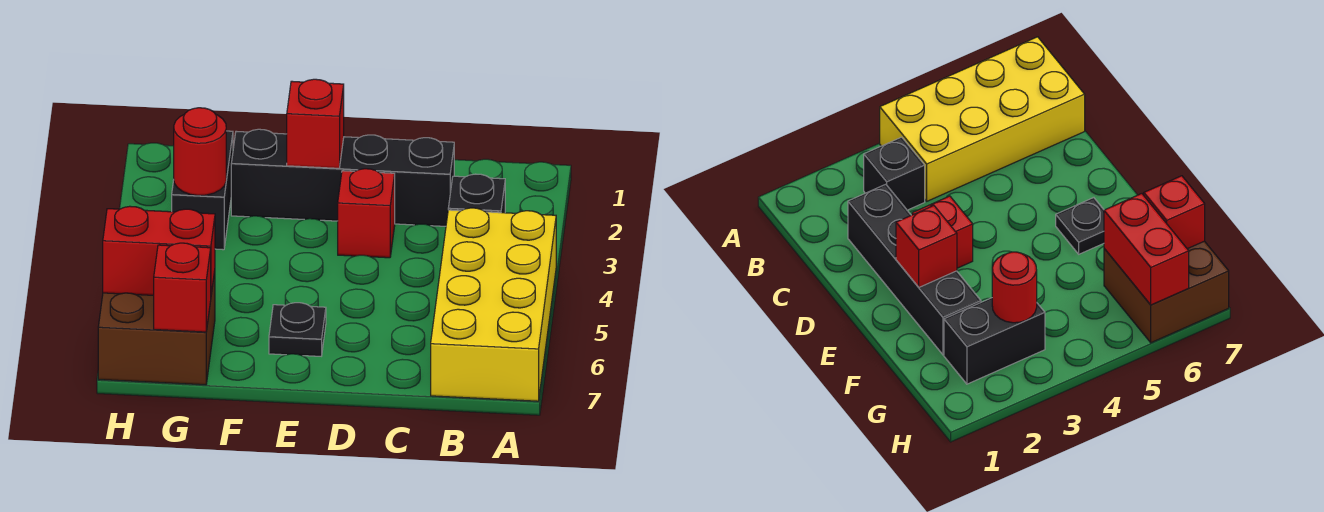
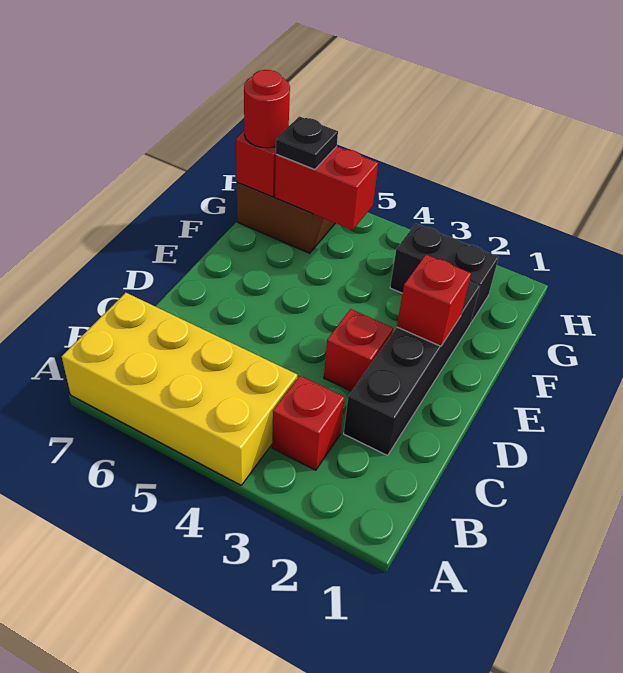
black brick B3 level 1 -> red brick B3 level 1
black plate E6 level 1 -> black plate G6 level 3
red round brick G3 level 2 -> red round brick G7 level 3
red brick G6:H6 level 2 -> red brick G5:G6 level 2

